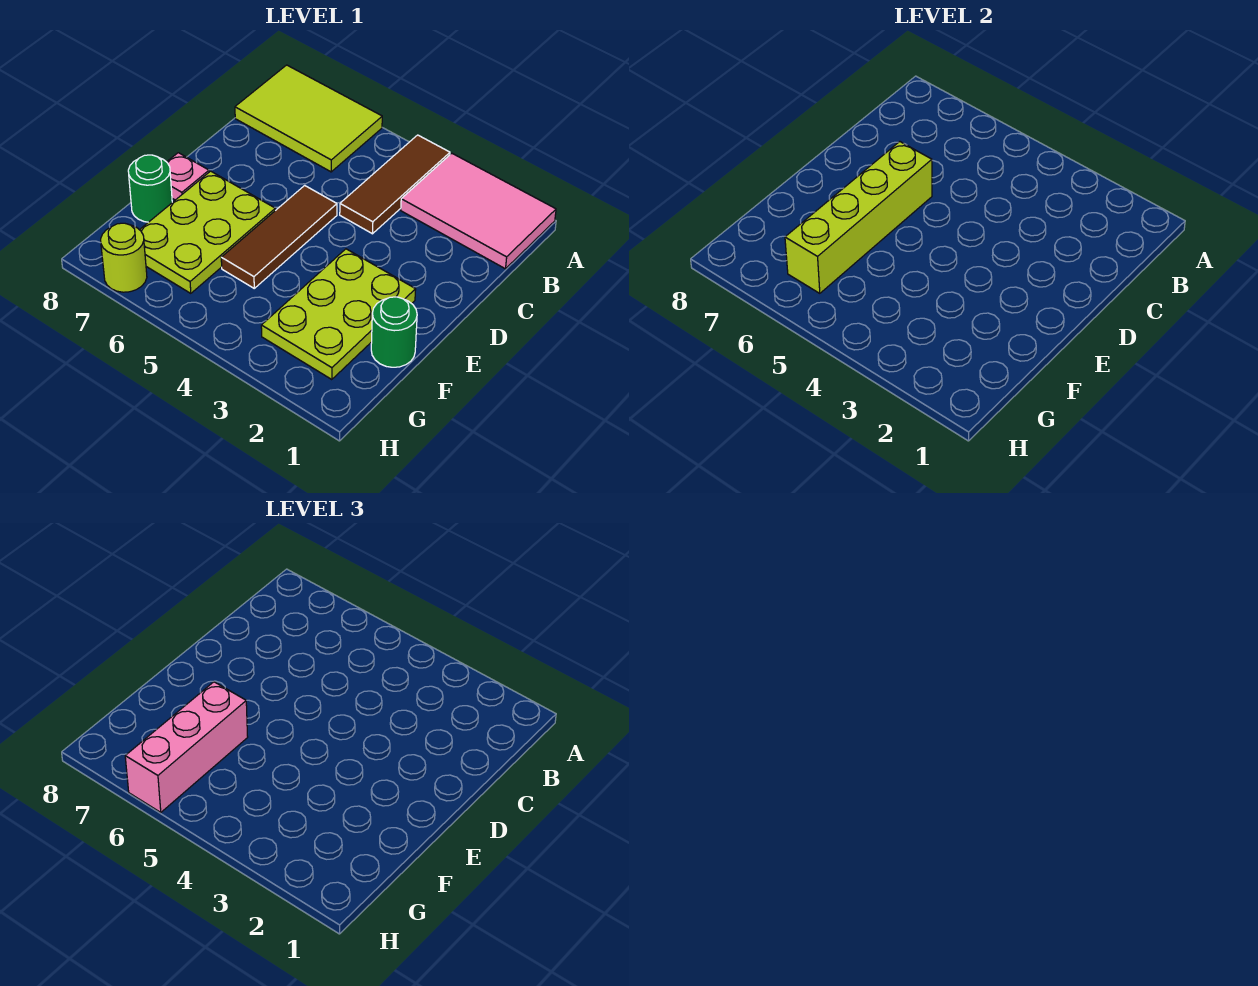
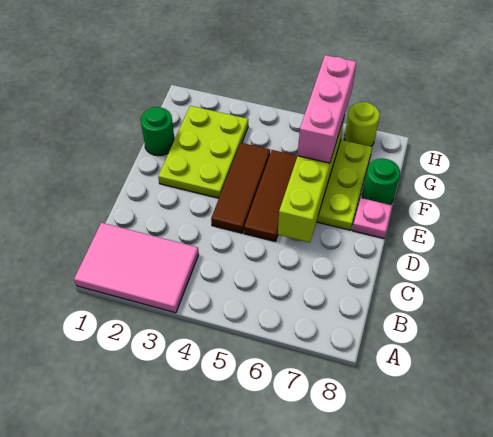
brown tile A4:C4 level 1 -> brown tile D4:F4 level 1
lime tile A6:B8 level 1 -> none

